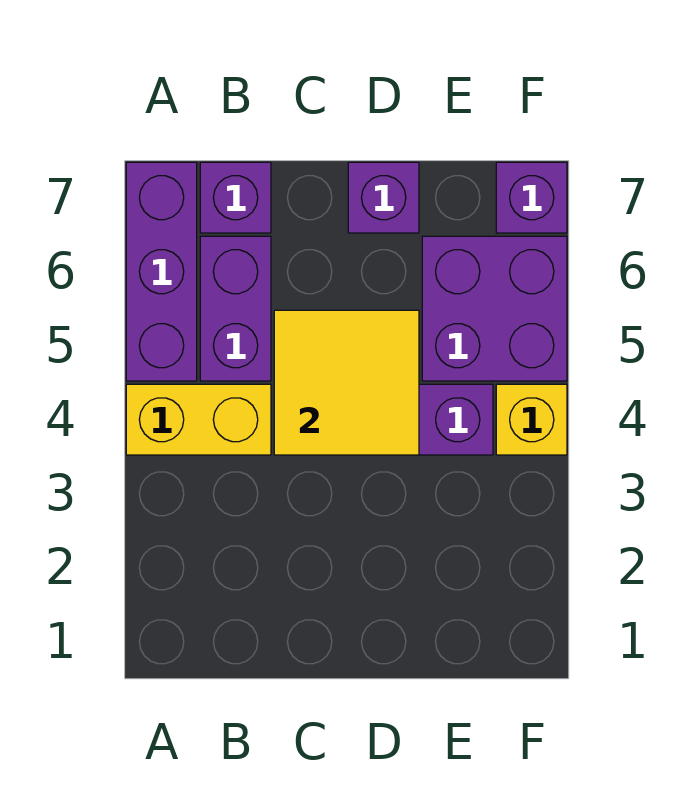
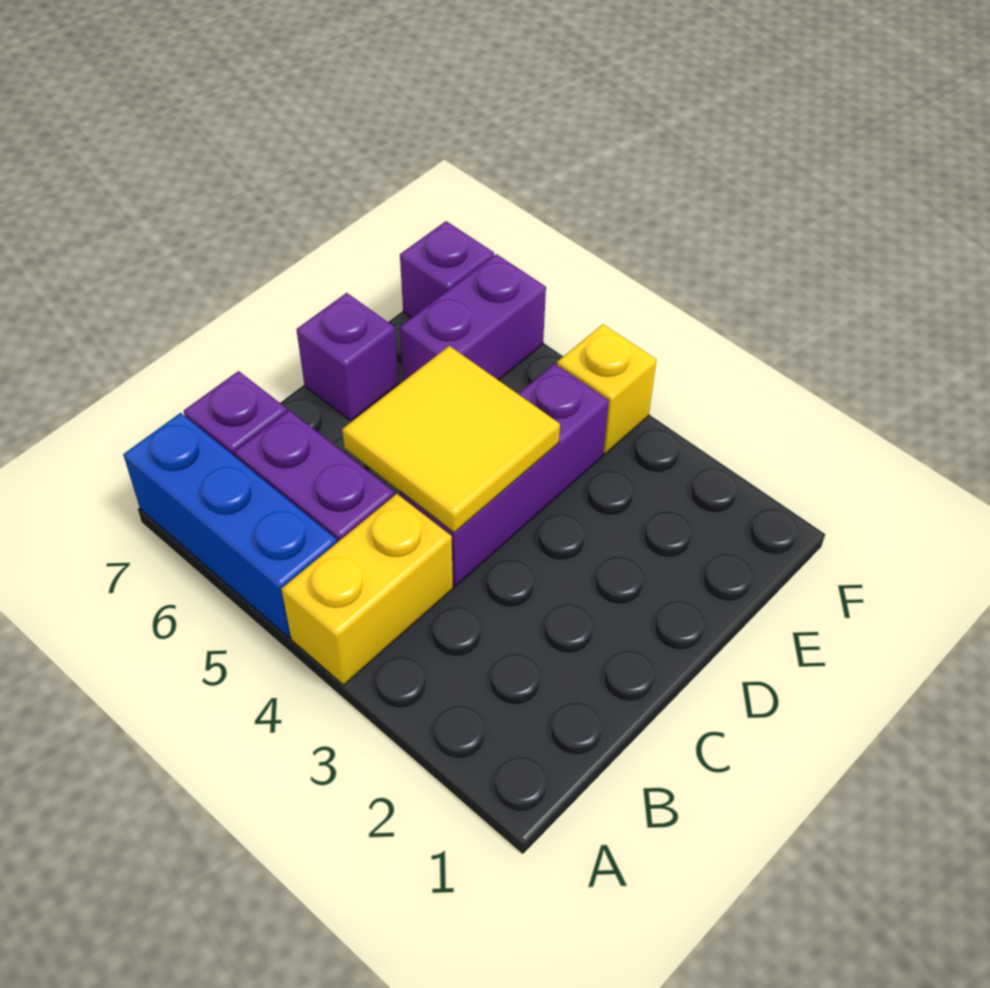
purple brick A5:A7 level 1 -> blue brick A5:A7 level 1
purple brick E5:F6 level 1 -> purple brick E6:F6 level 1

